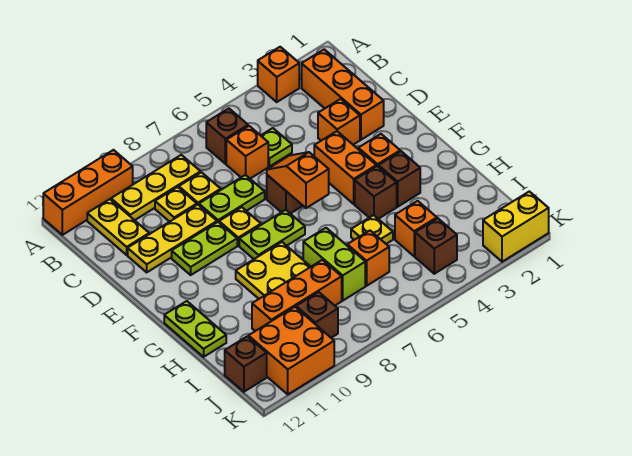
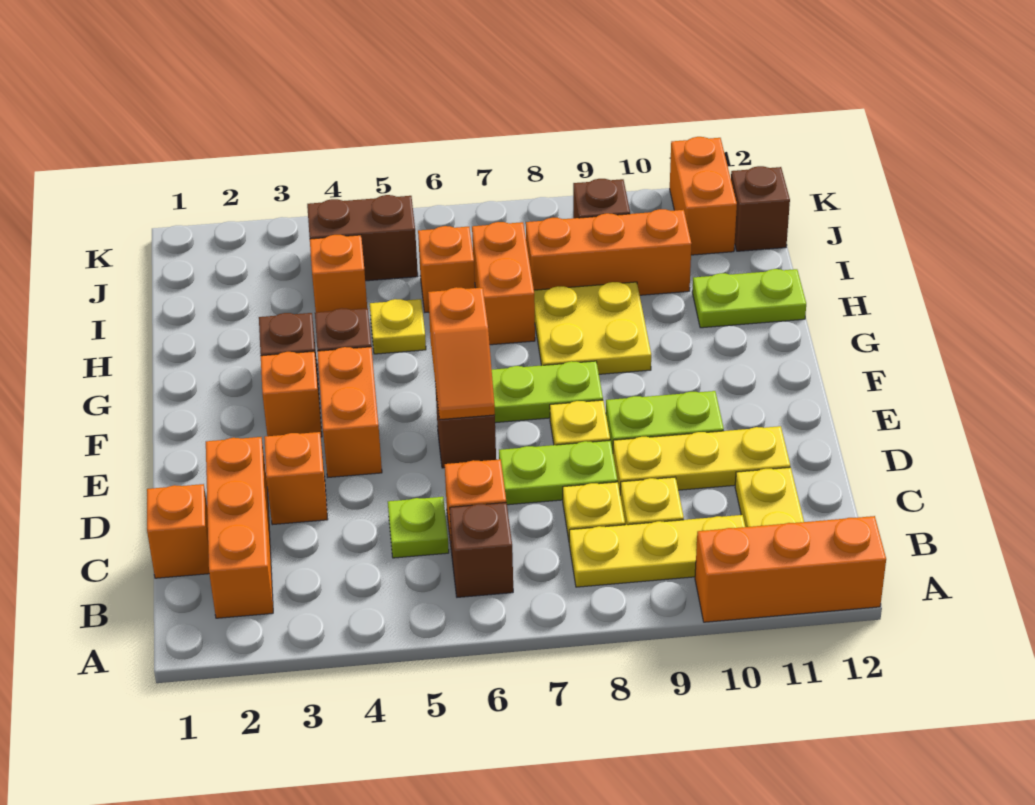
orange brick A3 level 1 -> orange brick C1 level 1
lime plate G12:H12 level 1 -> lime plate H11:H12 level 1
lime brick H7:I7 level 1 -> orange brick H7:I7 level 1
brown brick J4 level 1 -> brown brick J4:J5 level 1
orange brick J10:K11 level 1 -> orange brick J11:K11 level 1
yellow brick K1:K2 level 1 -> none

